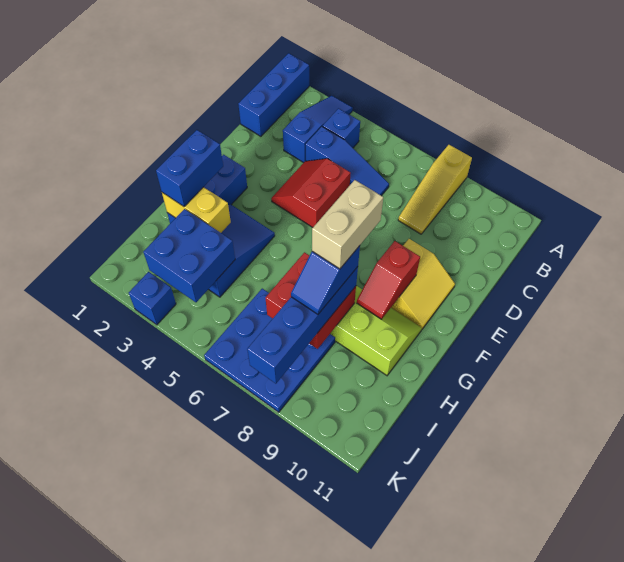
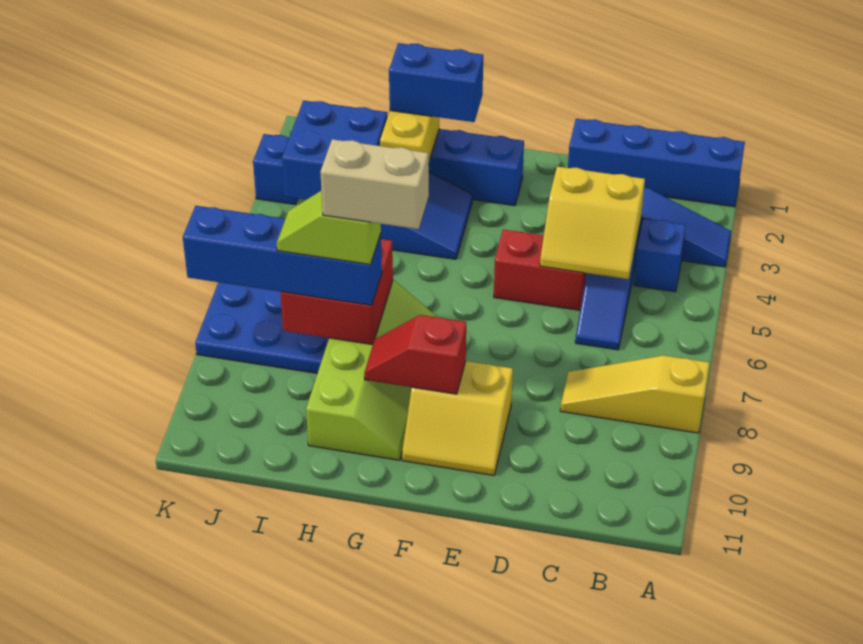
blue brick A1:C1 level 1 -> blue brick A1:D1 level 1
none -> yellow slope C4:D5 level 2 top 4
blue slope H8:I8 level 4 top H -> lime slope H8:I8 level 4 top H

